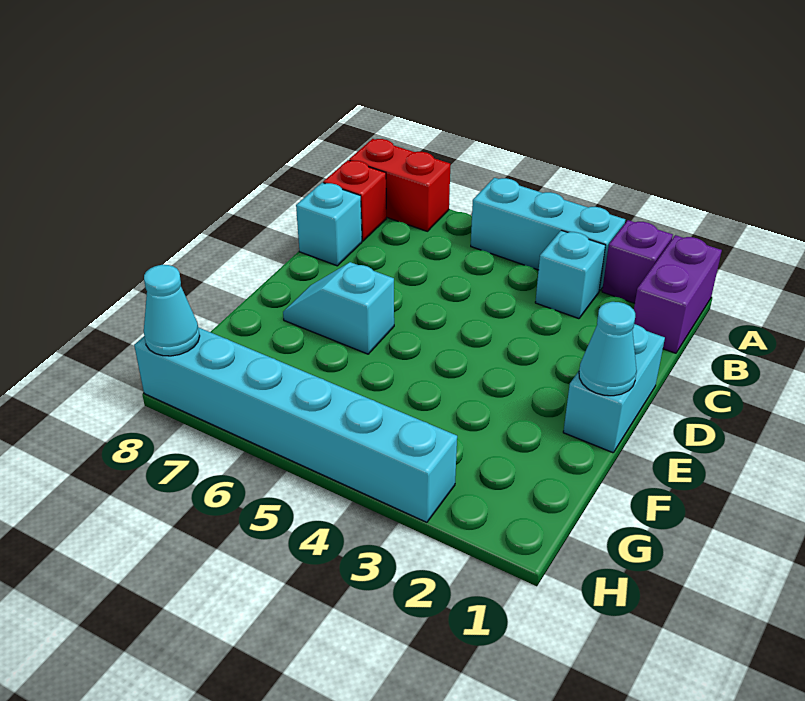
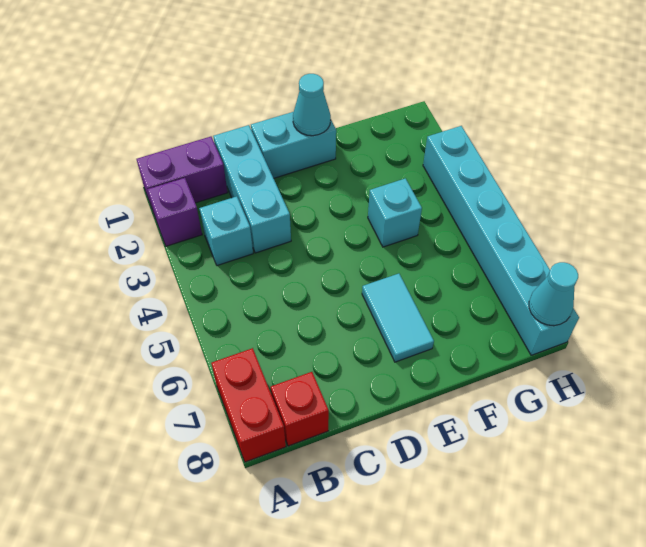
cyan brick A3:A5 level 1 -> cyan brick C1:C3 level 1
cyan brick C8 level 1 -> cyan brick F4 level 1
cyan slope E6:E7 level 1 top 6 -> cyan tile E6:E7 level 1

